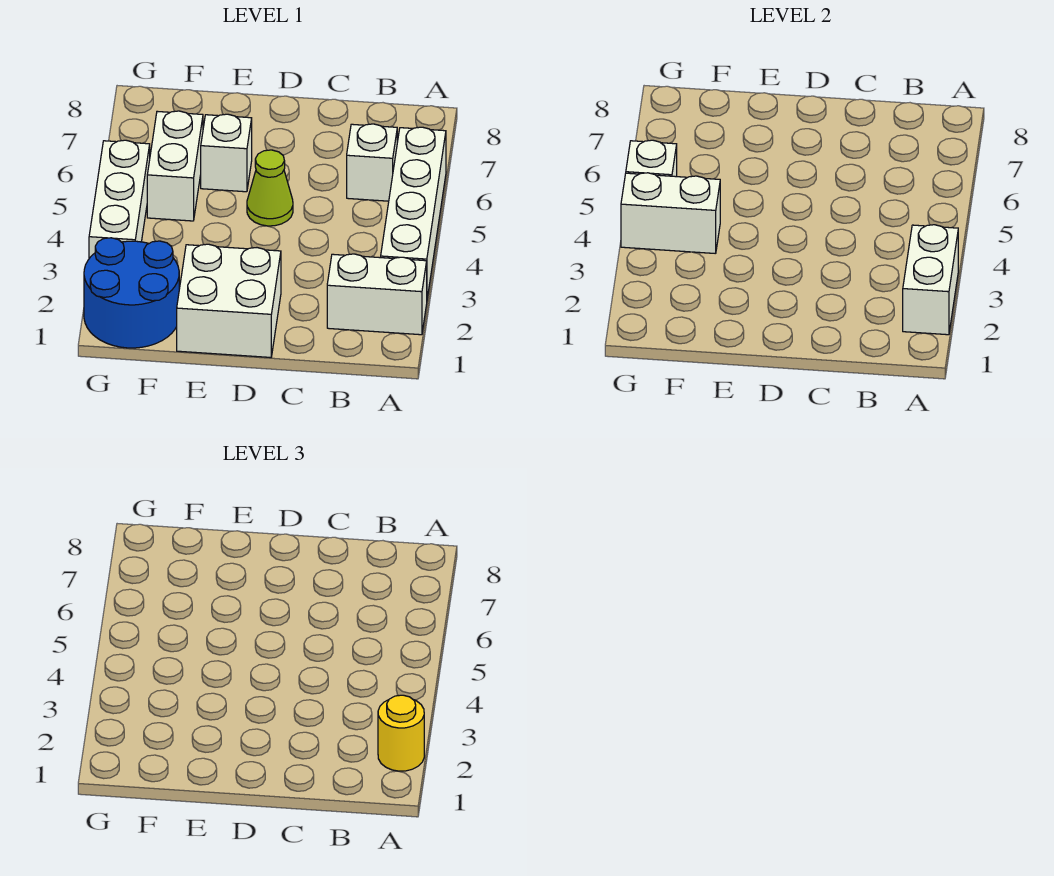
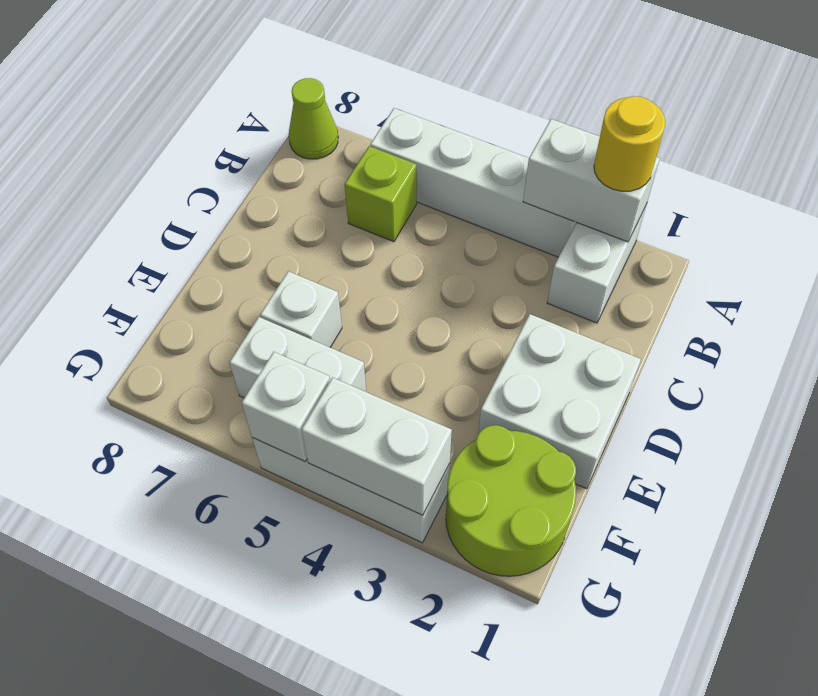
white brick B6 level 1 -> lime brick B6 level 1
lime cone D5 level 1 -> lime cone A8 level 1
blue round brick F1:G2 level 1 -> lime round brick F1:G2 level 1
white brick F4:G4 level 2 -> white brick G3:G4 level 2

